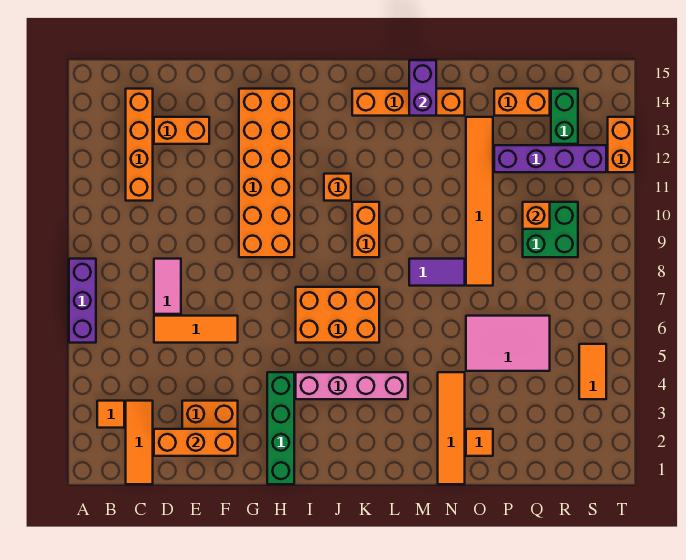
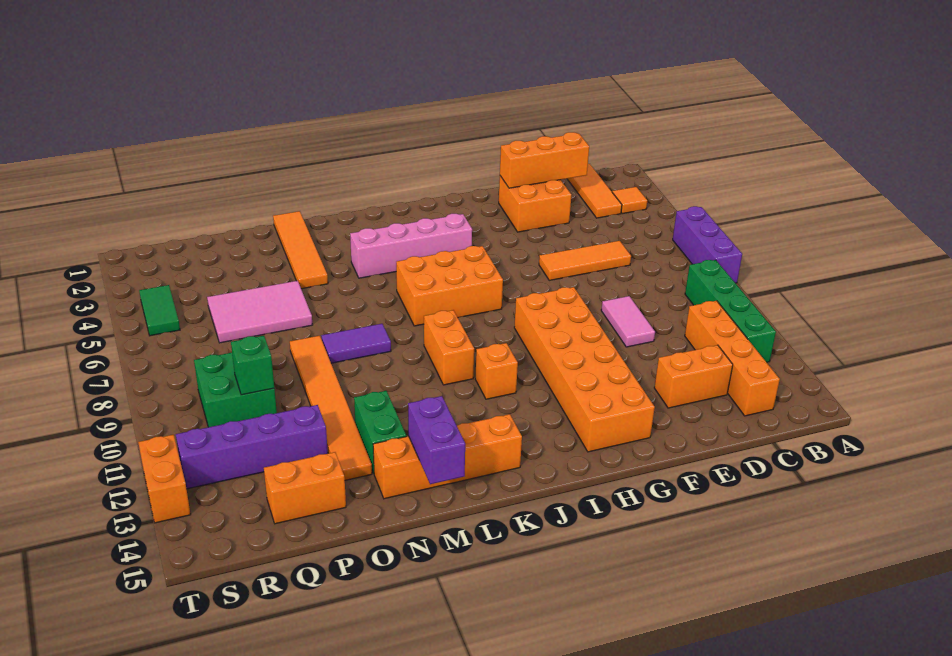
pink tile D7:D8 level 1 -> pink tile E9:E10 level 1
green brick H1:H4 level 1 -> green brick B9:B12 level 1
orange tile O2 level 1 -> none
orange brick Q10 level 2 -> green brick Q10 level 2
green brick R13:R14 level 1 -> green brick N12:N13 level 1
orange tile S4:S5 level 1 -> green tile S4:S5 level 1

